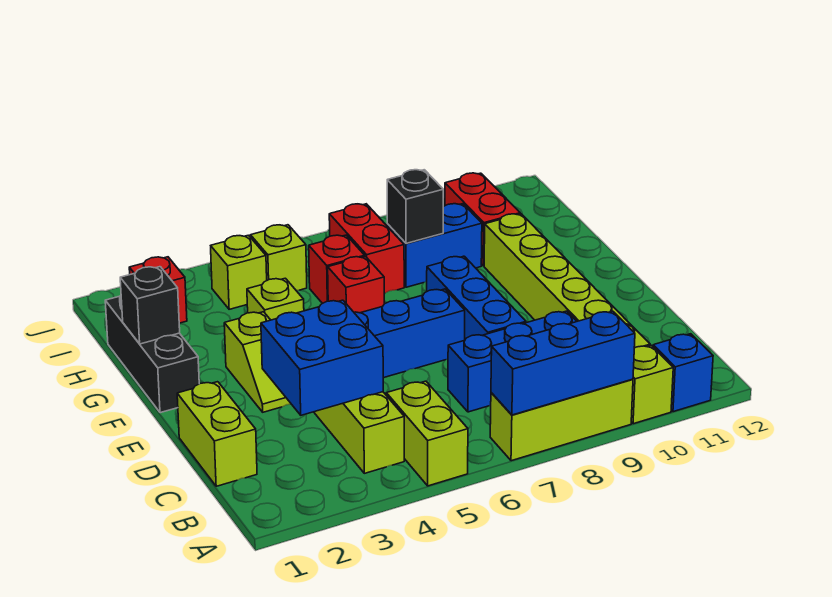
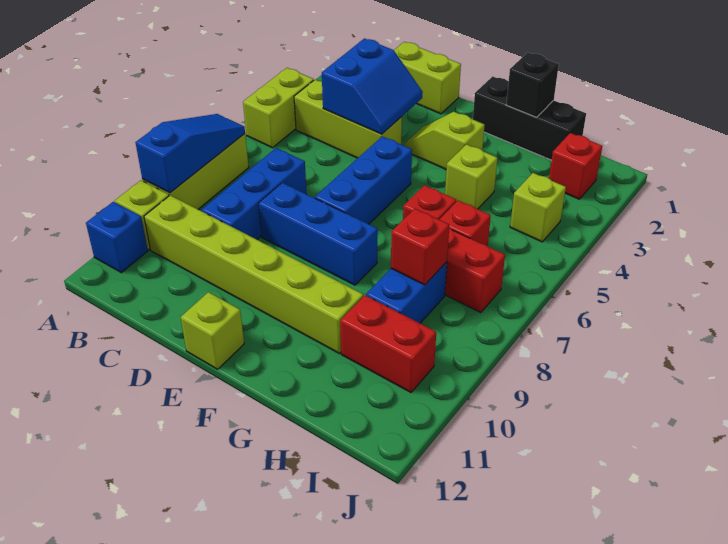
lime brick A5:B5 level 1 -> lime brick A4:A5 level 1
blue brick A7:A9 level 2 -> blue slope A7:A9 level 2 top 9
blue brick C3:D4 level 2 -> blue slope C3:D4 level 2 top C
black brick H8 level 2 -> red brick H8 level 2
lime brick I5 level 1 -> lime brick E12 level 1

